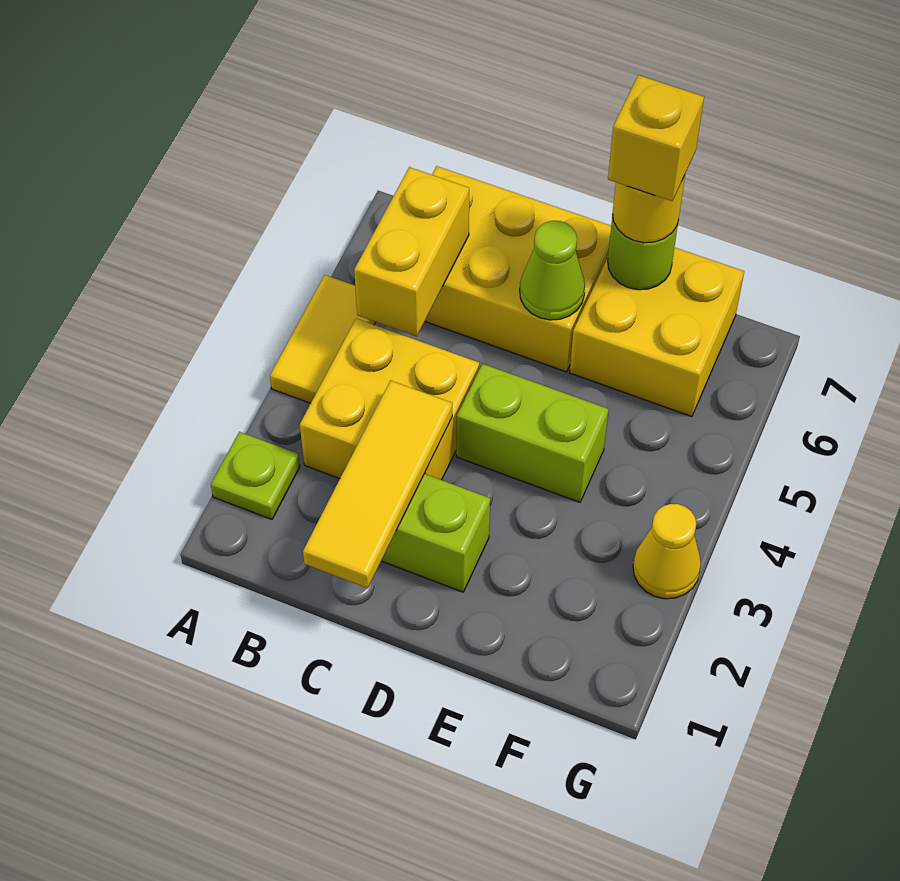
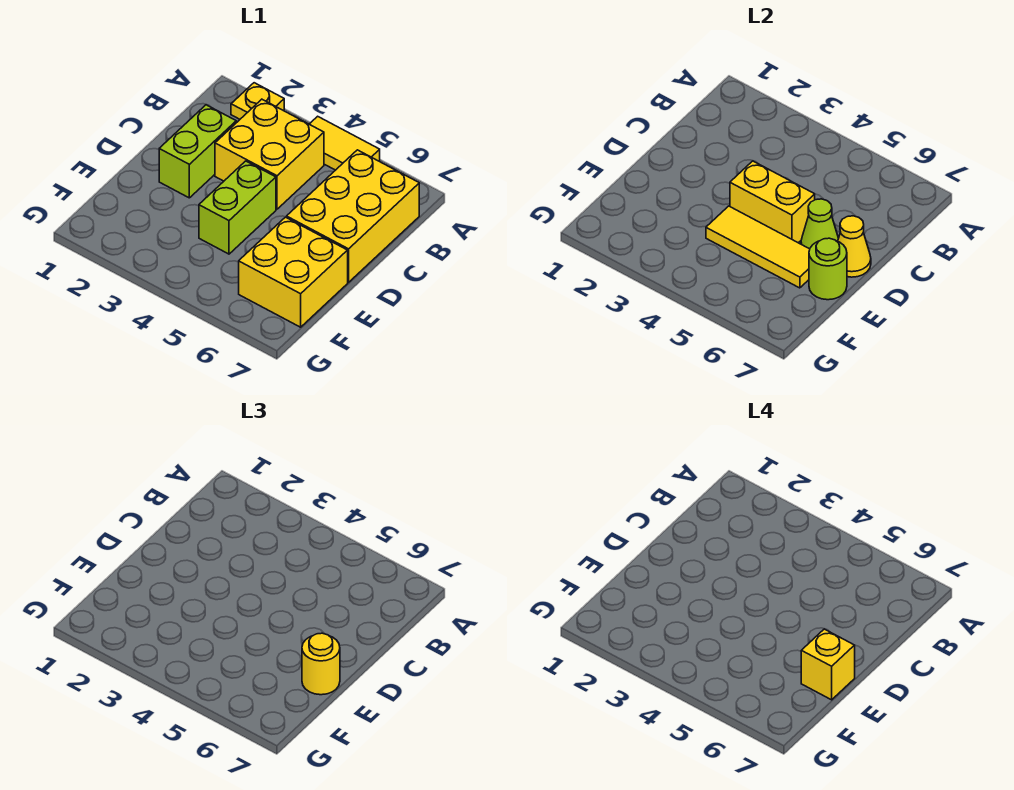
lime plate A2 level 1 -> yellow plate A2 level 1
yellow brick B5:B6 level 2 -> yellow brick D4:D5 level 2
yellow tile C1:C3 level 2 -> yellow tile E4:E6 level 2
yellow cone G3 level 1 -> yellow cone D7 level 2

